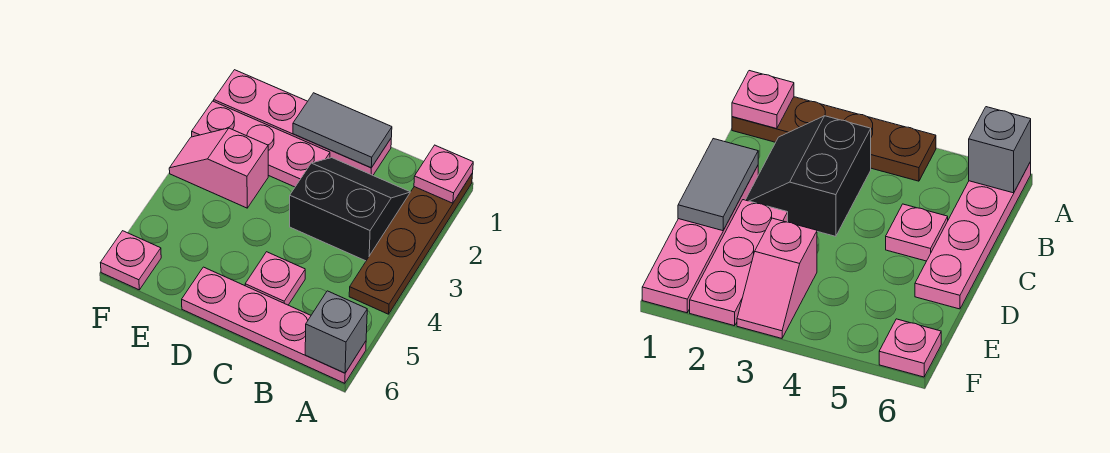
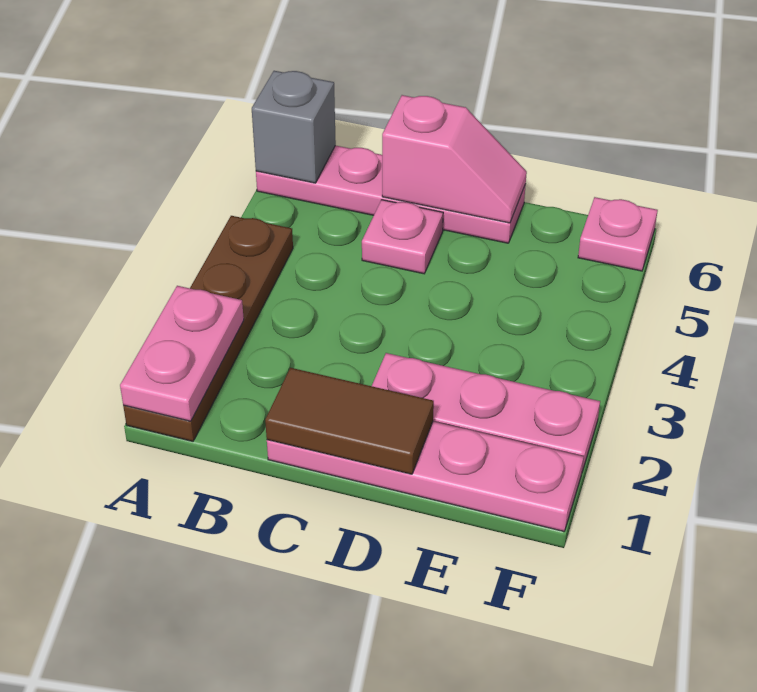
pink plate A1 level 2 -> pink plate A1:A2 level 2
black slope B2:C3 level 1 top 3 -> none
grey tile C1:D1 level 2 -> brown tile C1:D1 level 2
pink slope E3:F3 level 1 top E -> pink slope C6:D6 level 2 top C

